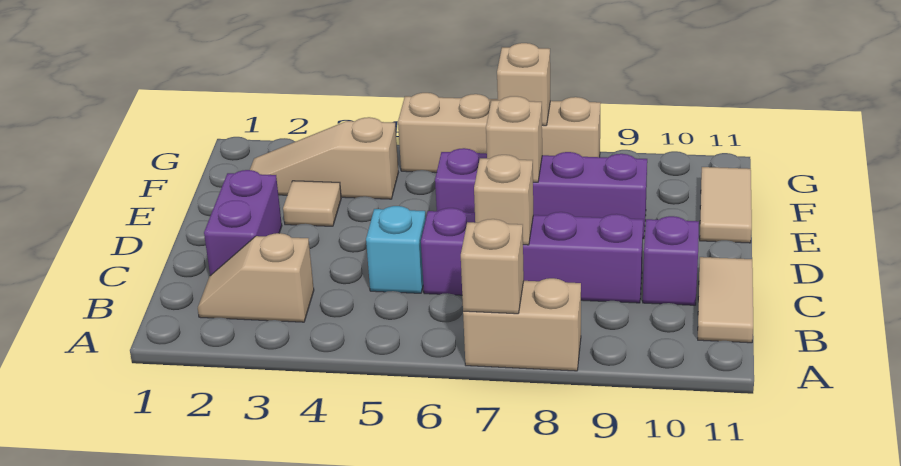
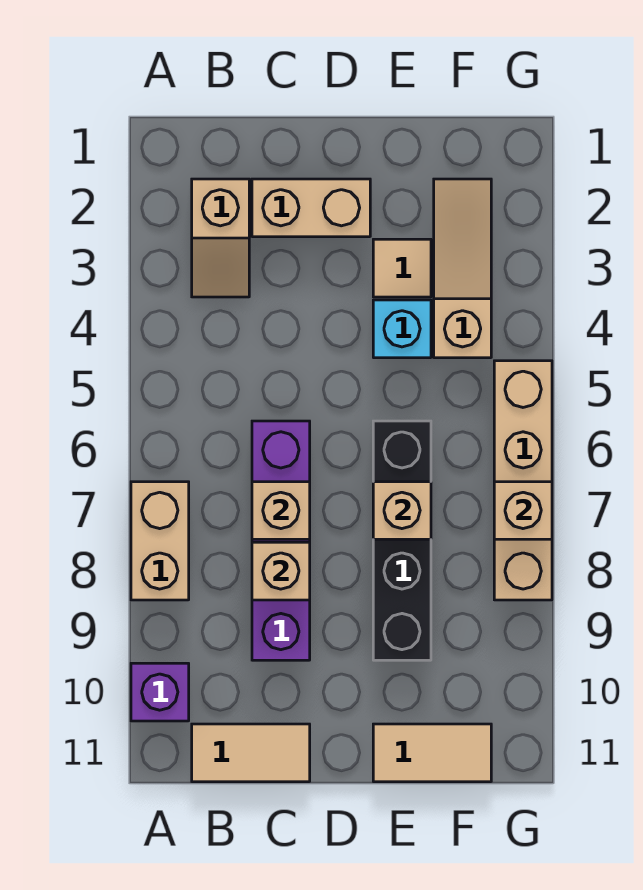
tan brick A7 level 2 -> tan brick C8 level 2
tan slope B2:B3 level 1 top 3 -> tan slope B2:B3 level 1 top 2
purple brick C2:D2 level 1 -> tan brick C2:D2 level 1
cyan brick C5 level 1 -> cyan brick E4 level 1
purple brick C10 level 1 -> purple brick A10 level 1
purple brick E6:E9 level 1 -> black brick E6:E9 level 1

